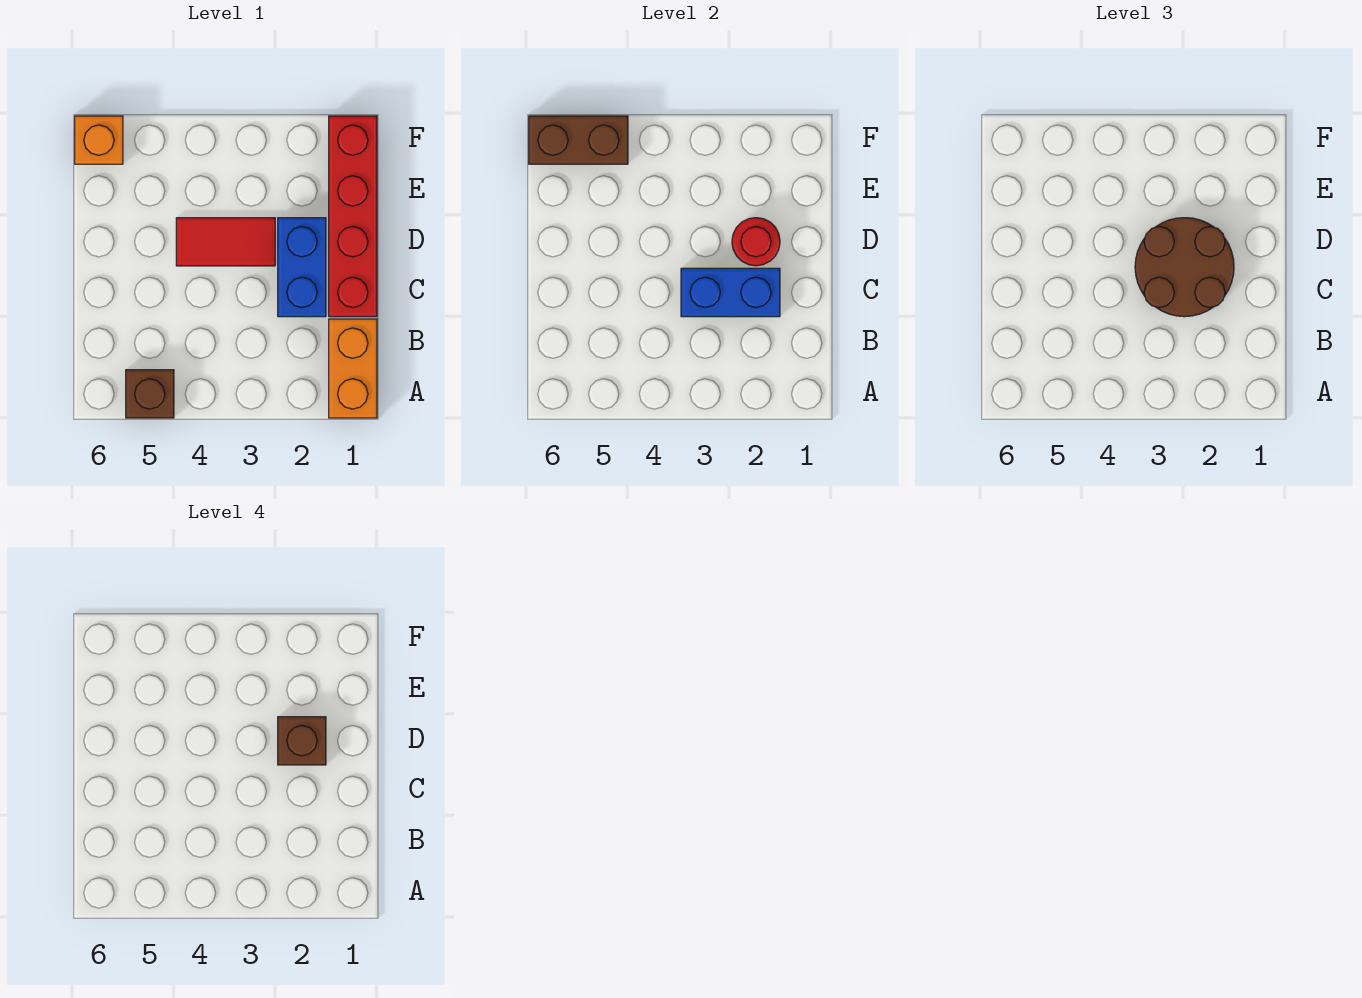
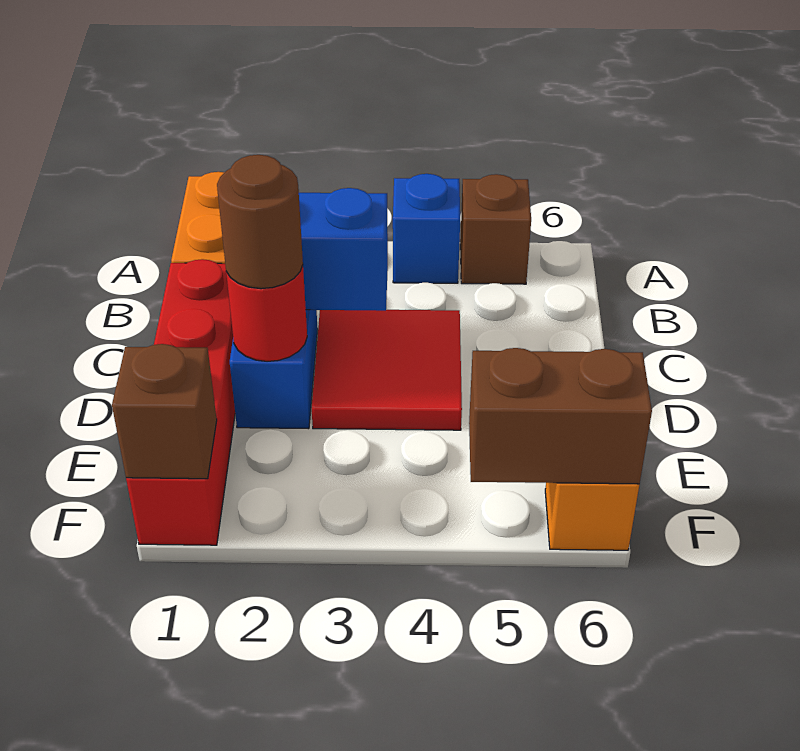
none -> blue brick A4 level 1
brown round brick C2:D3 level 3 -> brown round brick D2 level 3
brown brick D2 level 4 -> brown brick F1 level 2
red tile D3:D4 level 1 -> red tile C3:D4 level 1

